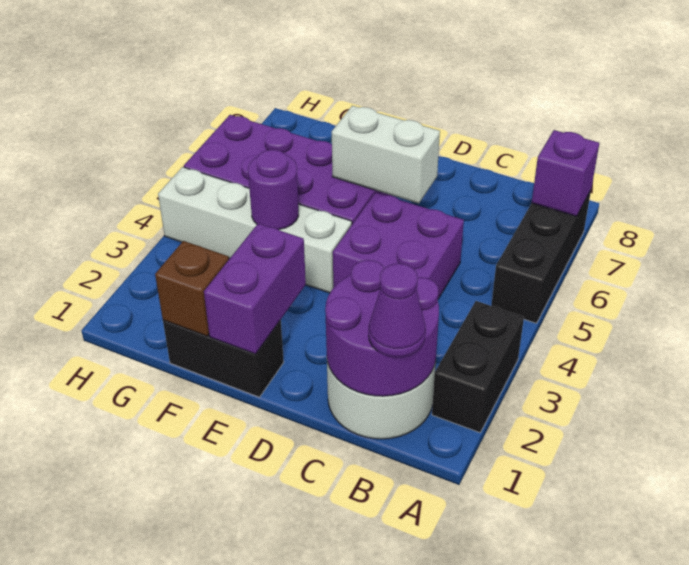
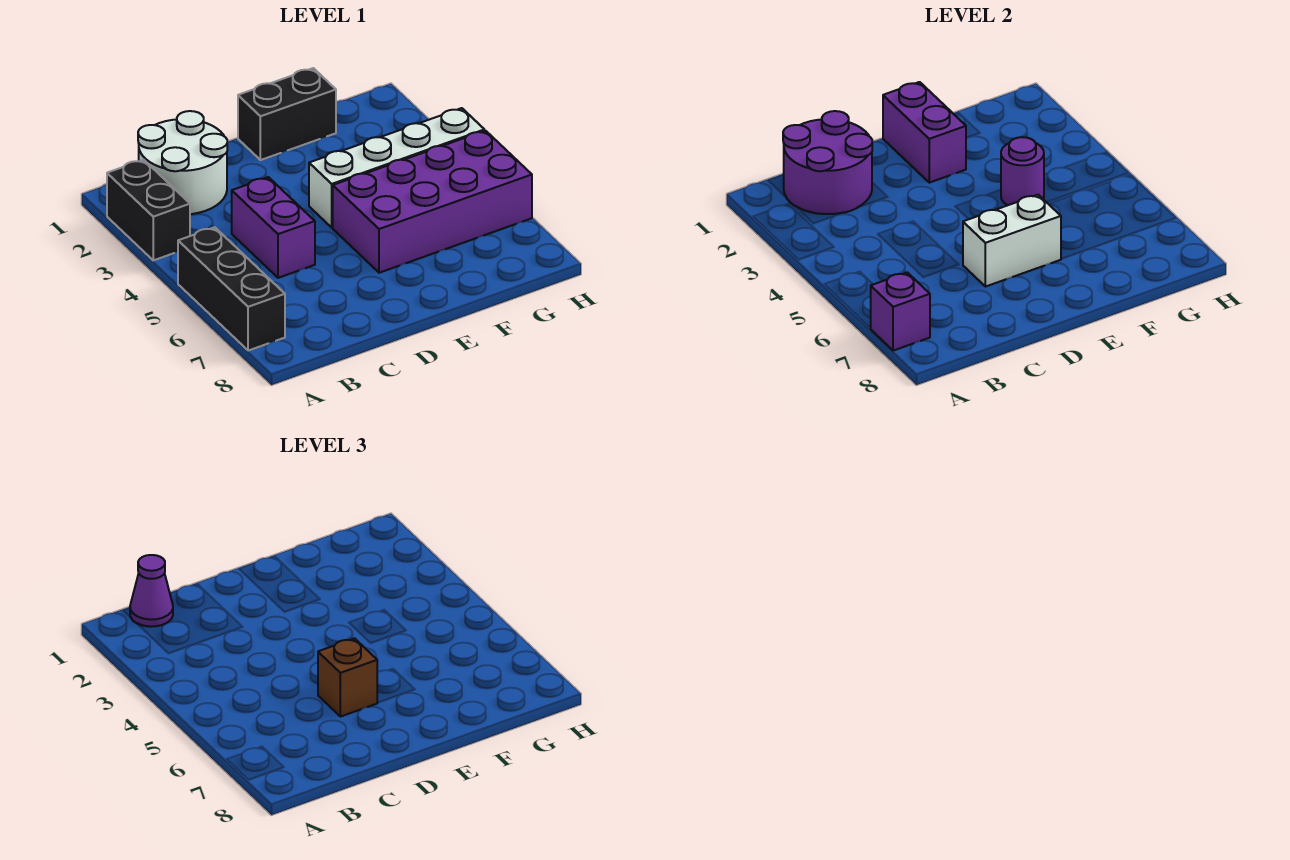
purple brick C4:D5 level 1 -> purple brick C4:C5 level 1
brown brick F1 level 2 -> brown brick D6 level 3

